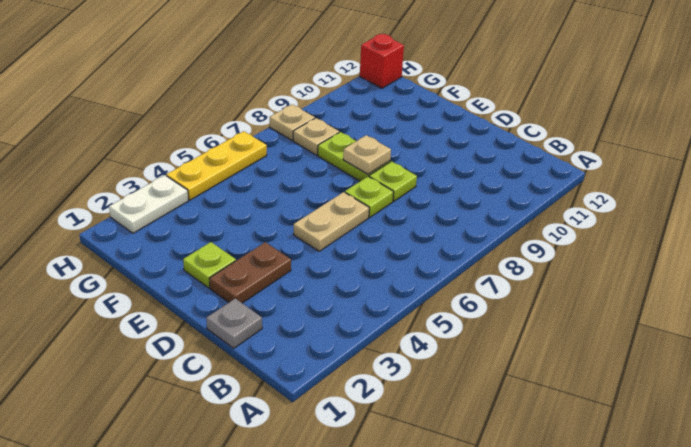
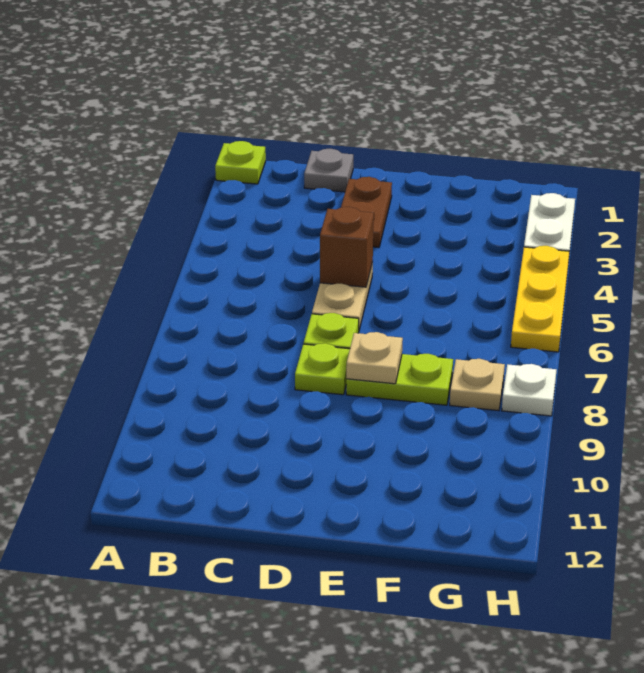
none -> brown brick D5 level 2
lime plate E2 level 1 -> lime plate A1 level 1
tan plate H8 level 1 -> white plate H8 level 1
red brick H12 level 1 -> none

